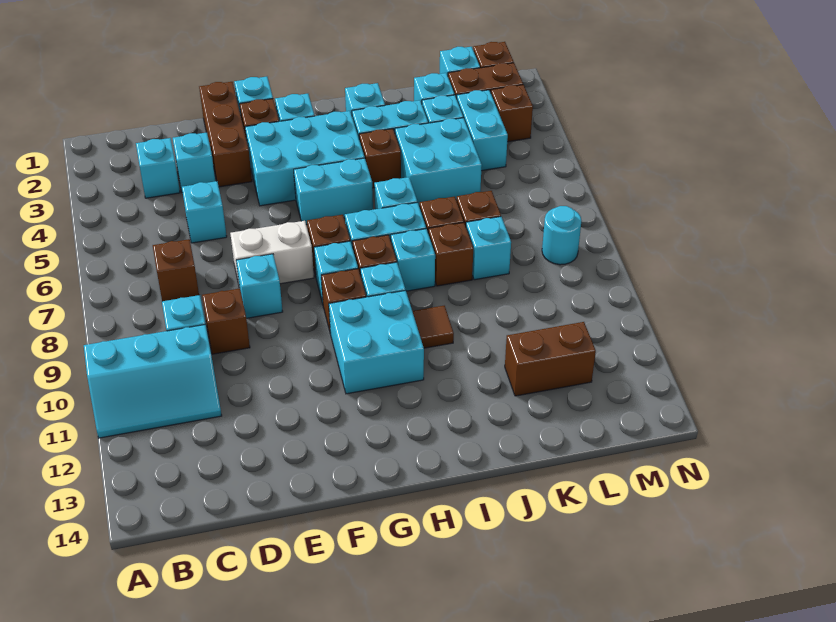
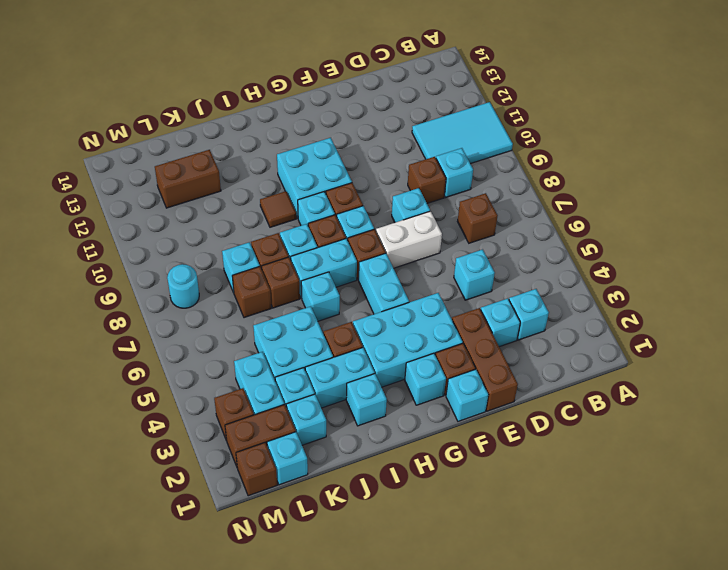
cyan slope A10:C11 level 1 top 10 -> cyan tile A10:C11 level 1
cyan brick G5:H5 level 1 -> cyan brick G5:G6 level 1

